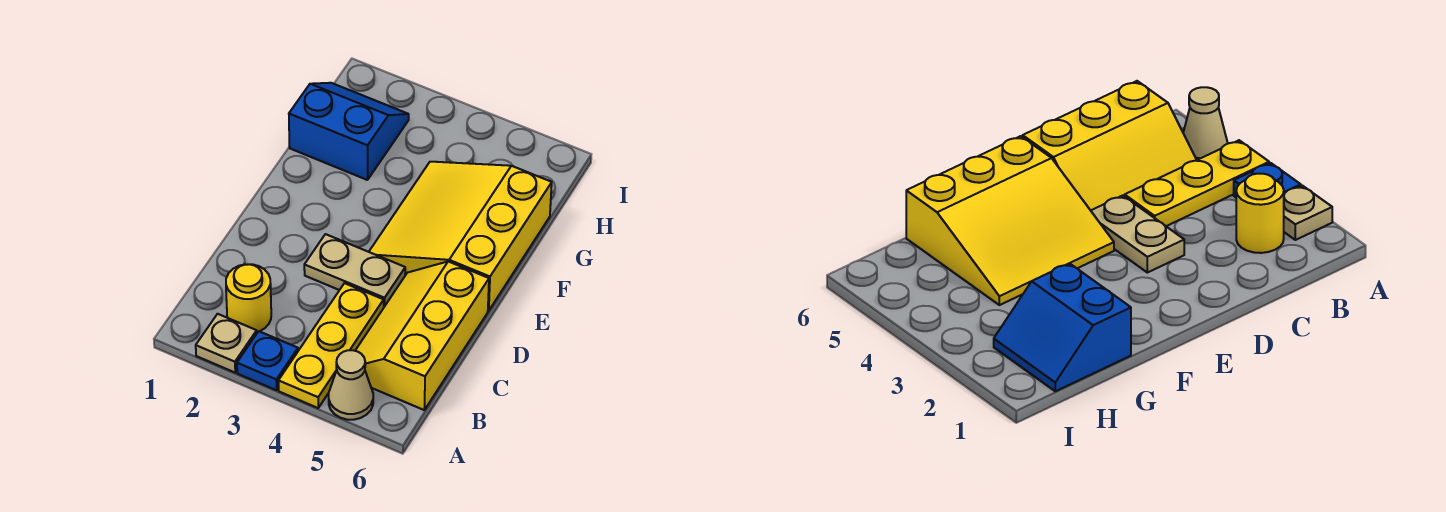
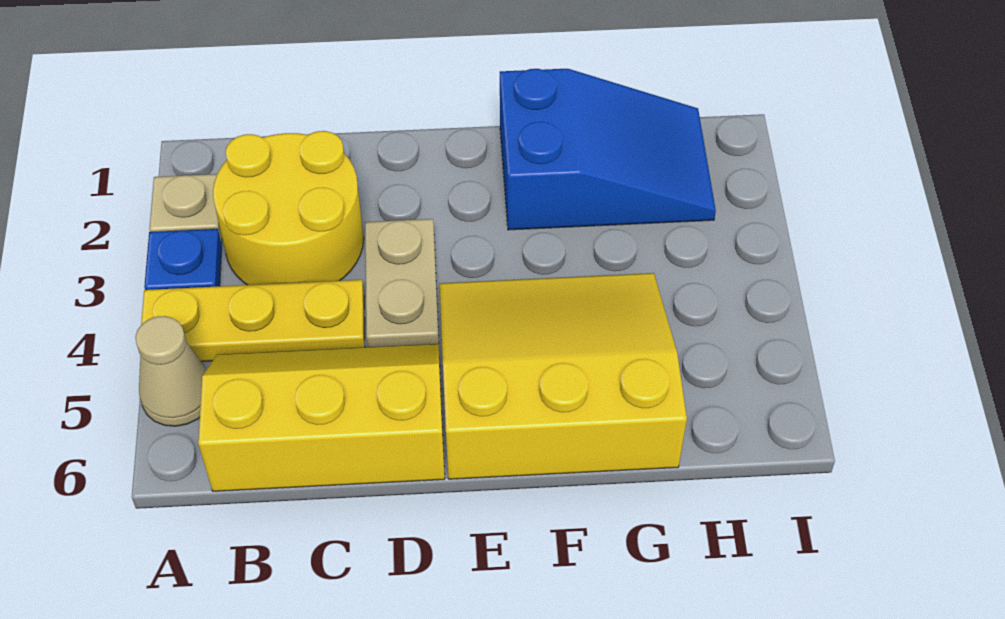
yellow round brick B2 level 1 -> yellow round brick B2:C3 level 1
blue slope G1:H2 level 1 top G -> blue slope F1:H2 level 1 top F

